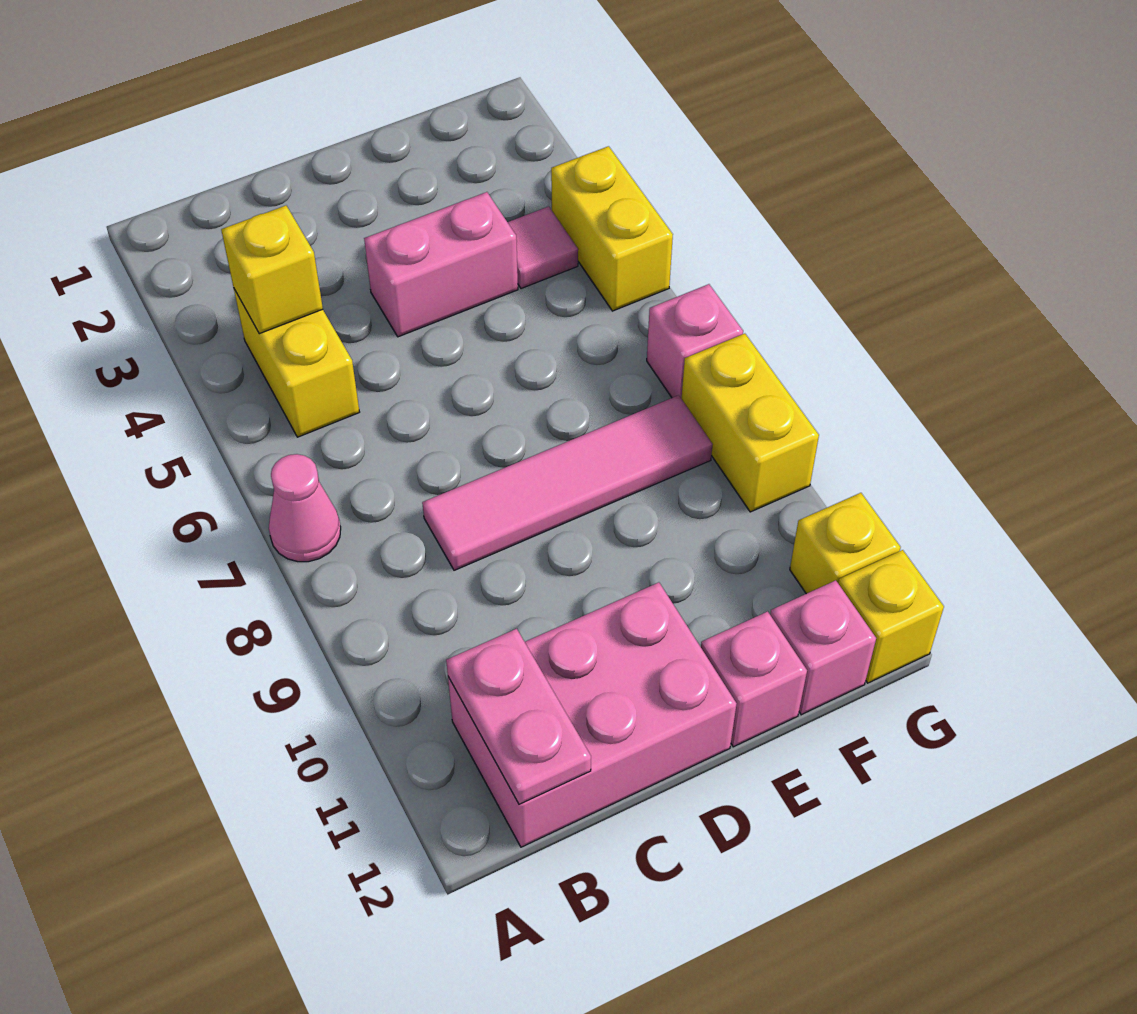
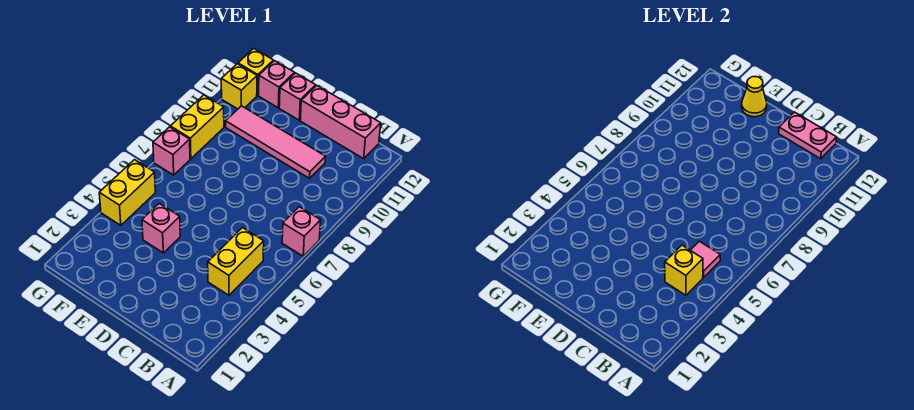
pink cone A7 level 1 -> pink brick A7 level 1
pink brick B11:D12 level 1 -> pink brick B12:D12 level 1
pink plate B11:B12 level 2 -> pink plate B12:C12 level 2
pink tile C8:F8 level 1 -> pink tile C10:F10 level 1
pink brick D4:E4 level 1 -> pink brick E4 level 1
none -> yellow cone E12 level 2
pink tile F4 level 1 -> pink tile B5 level 2

